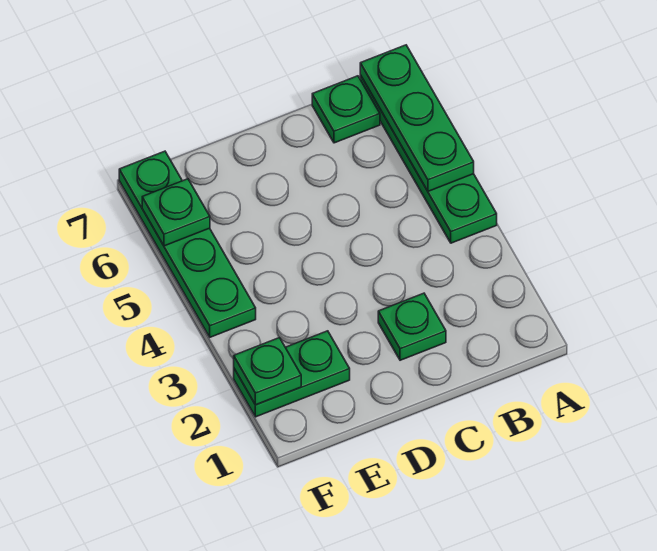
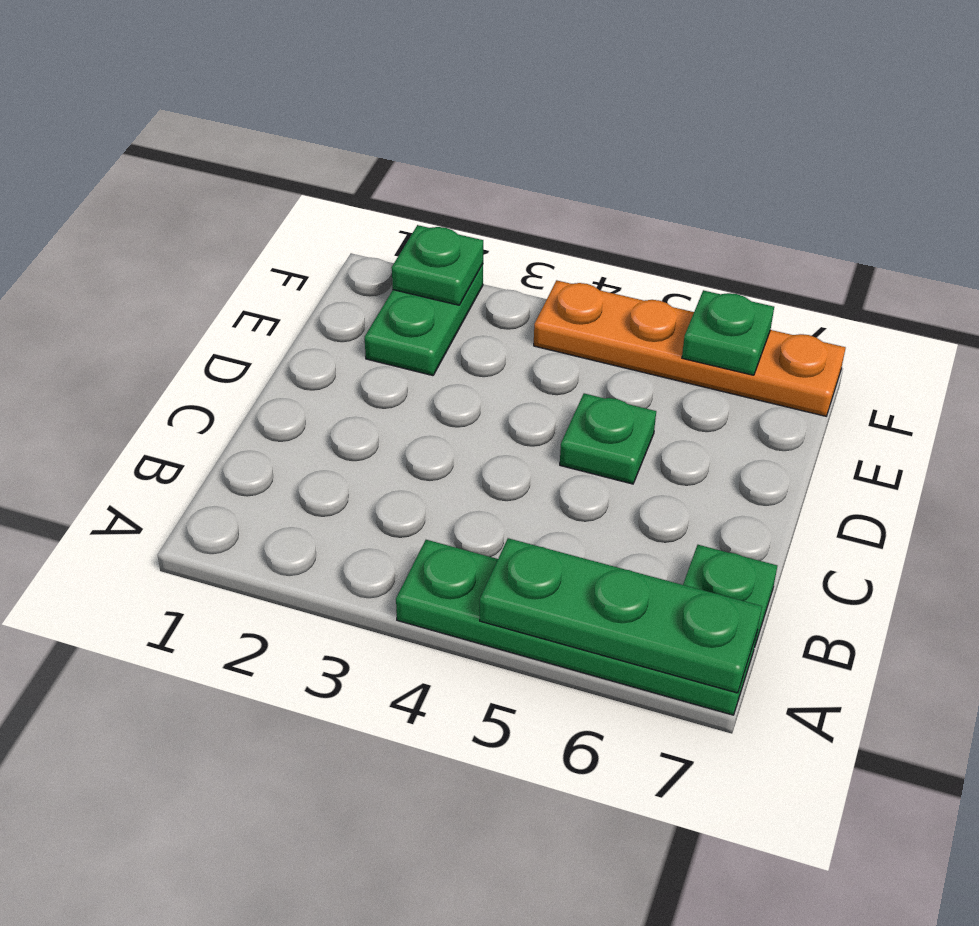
green plate C2 level 1 -> green plate D5 level 1
green plate F4:F7 level 1 -> orange plate F4:F7 level 1

